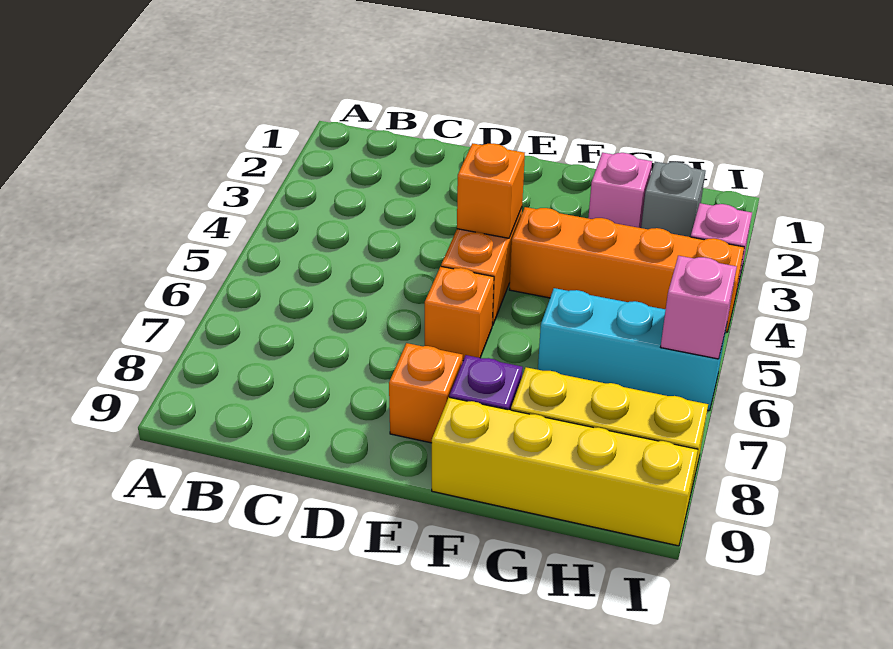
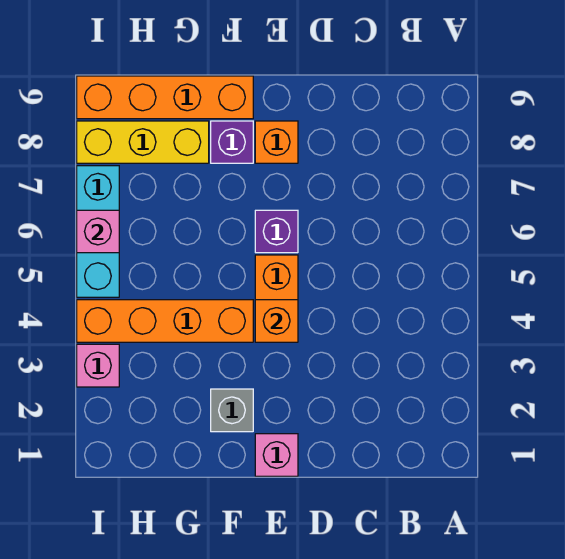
orange brick E6 level 1 -> purple brick E6 level 1
yellow brick F9:I9 level 1 -> orange brick F9:I9 level 1
pink brick G2 level 1 -> pink brick E1 level 1
cyan brick G6:I6 level 1 -> cyan brick I5:I7 level 1
grey brick H2 level 1 -> grey brick F2 level 1

